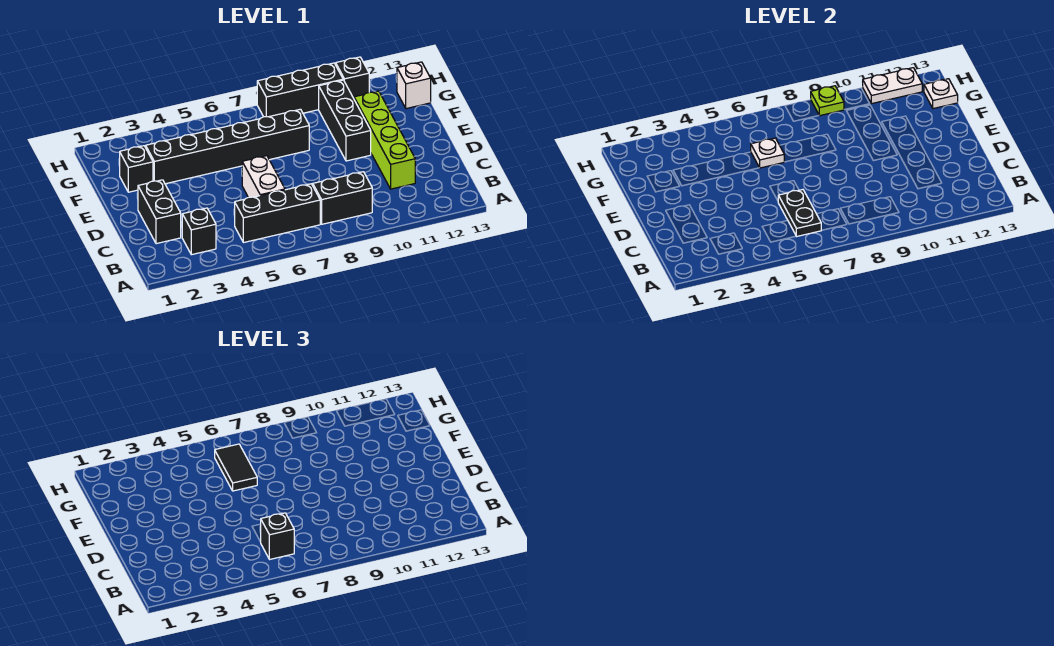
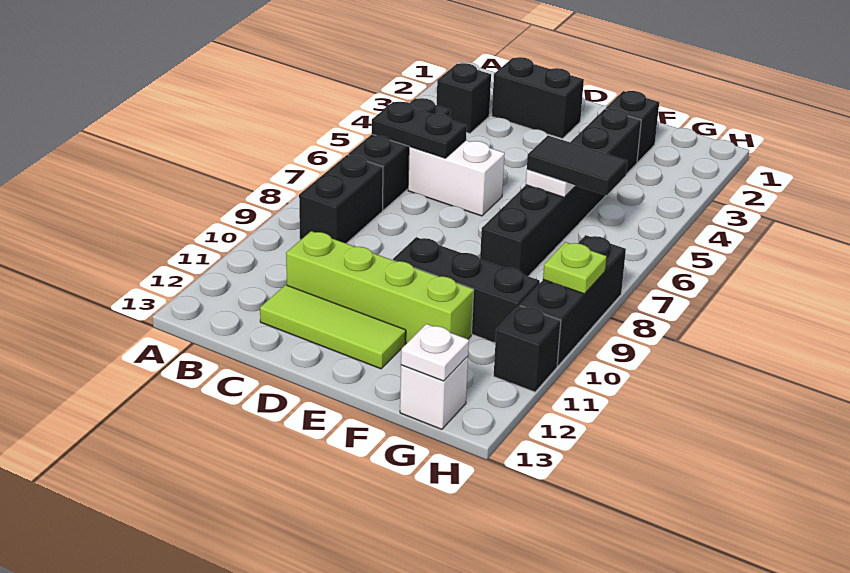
black brick B6 level 3 -> none
none -> lime tile C12:E12 level 1
white plate H11:H12 level 2 -> none

